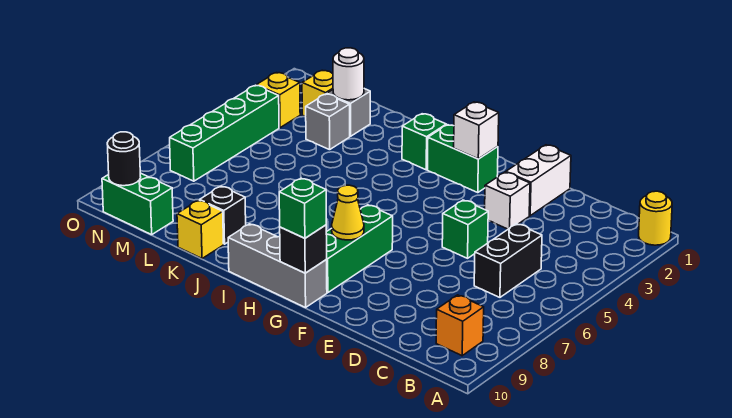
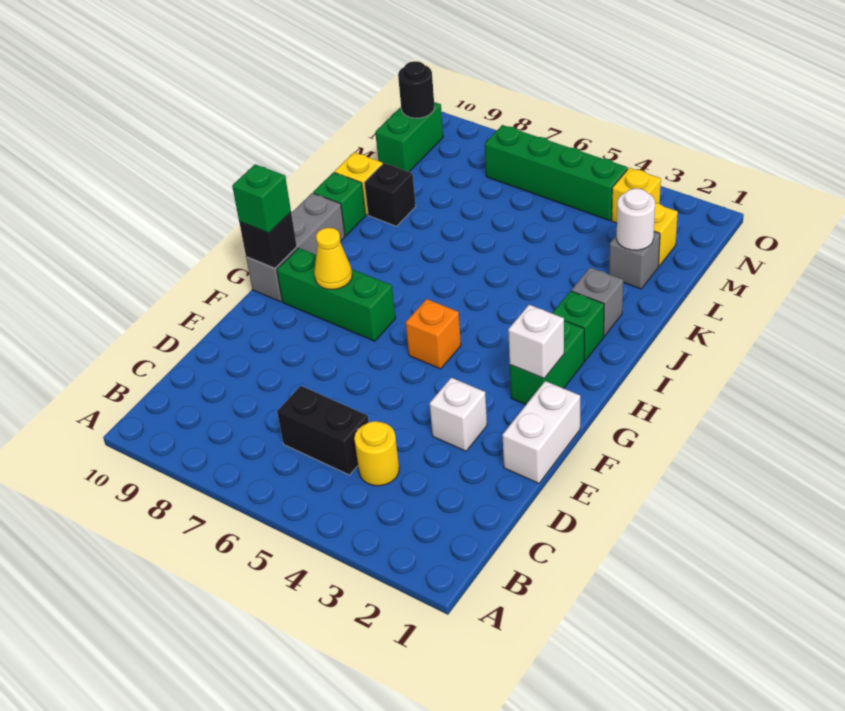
yellow round brick A1 level 1 -> yellow round brick C4 level 1
orange brick B9 level 1 -> orange brick G5 level 1
white brick E1:E2 level 1 -> white brick E1:F1 level 1
green brick E5 level 1 -> green brick J10 level 1
grey brick L3 level 1 -> grey brick J2 level 1

